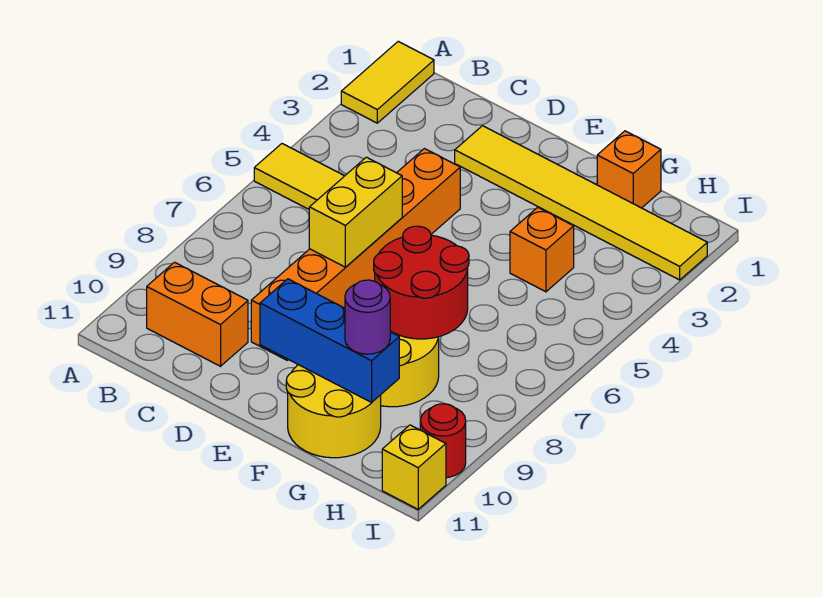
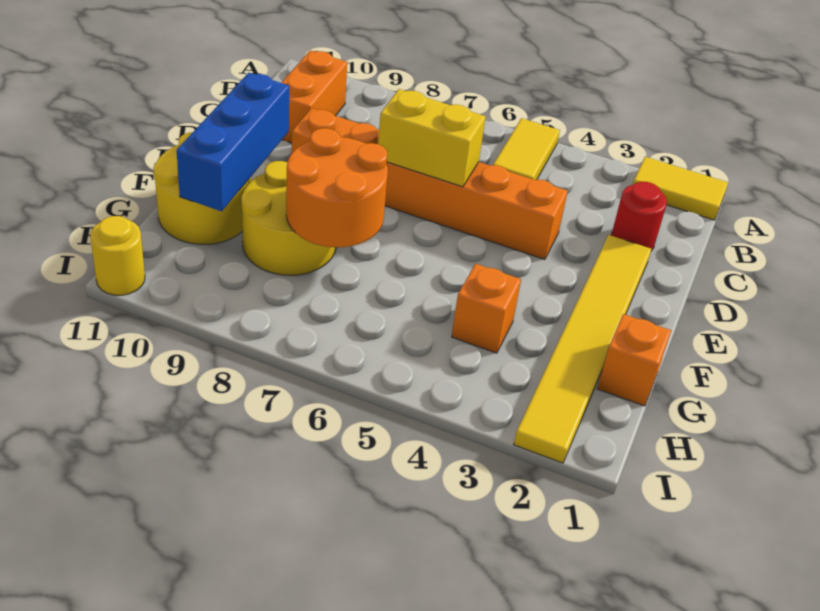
red round brick F7:G8 level 2 -> orange round brick F7:G8 level 2
purple round brick G10 level 3 -> none
red round brick I10 level 1 -> red round brick C2 level 1
yellow brick I11 level 1 -> yellow round brick I11 level 1

